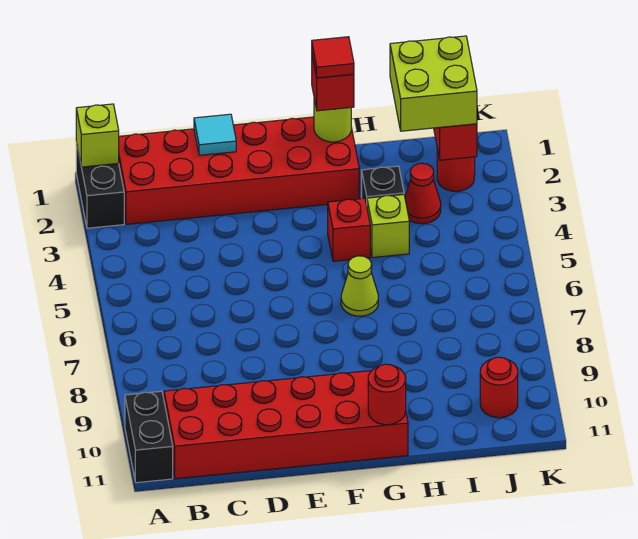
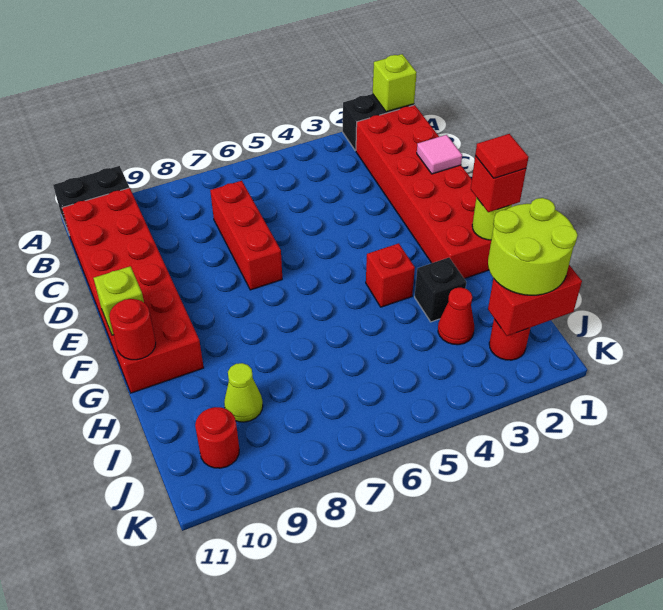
none -> red brick C7:E7 level 1
cyan tile D1 level 2 -> pink tile D1 level 2
lime cone G6 level 1 -> lime cone I9 level 1
lime brick H4 level 1 -> lime brick F11 level 2
lime brick I1:J2 level 3 -> lime round brick I1:J2 level 3

